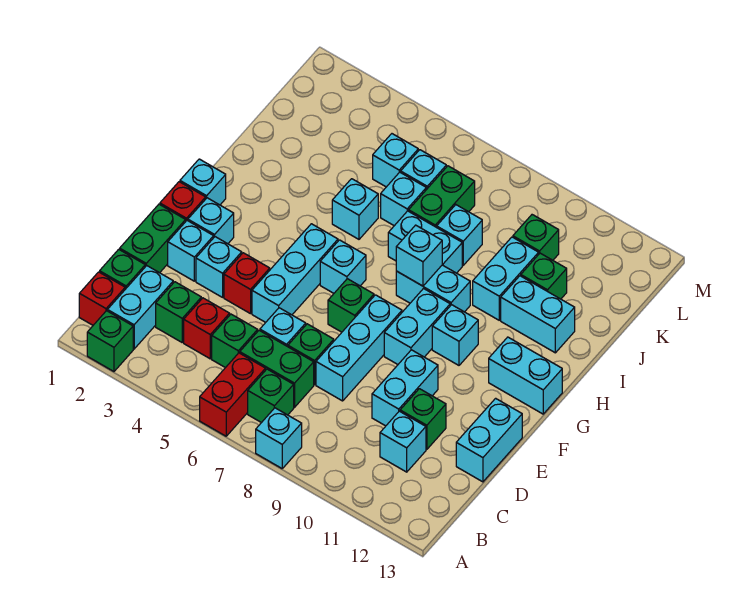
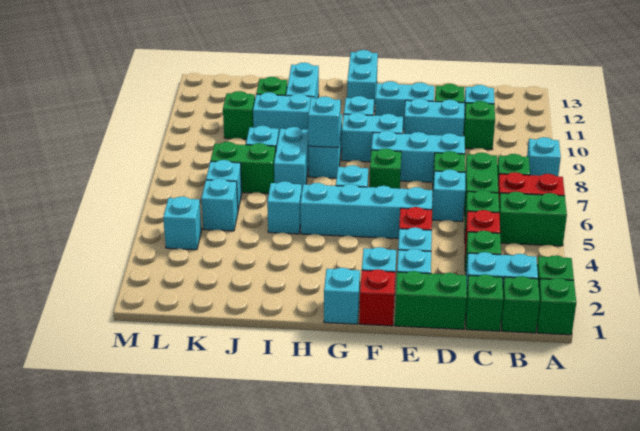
none -> green brick A1 level 1
none -> green brick A5:B5 level 1
red brick B1 level 1 -> green brick B1 level 1
none -> green brick C10 level 1
cyan brick D13:E13 level 1 -> cyan brick E11:F11 level 1
cyan brick E5:G5 level 1 -> cyan brick E5:H5 level 1
cyan brick J6 level 1 -> cyan brick L4 level 1

